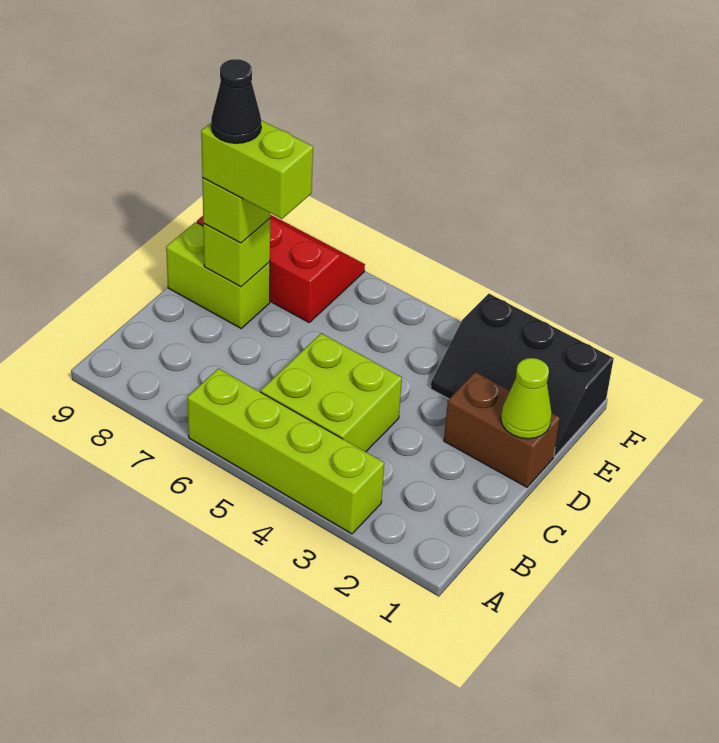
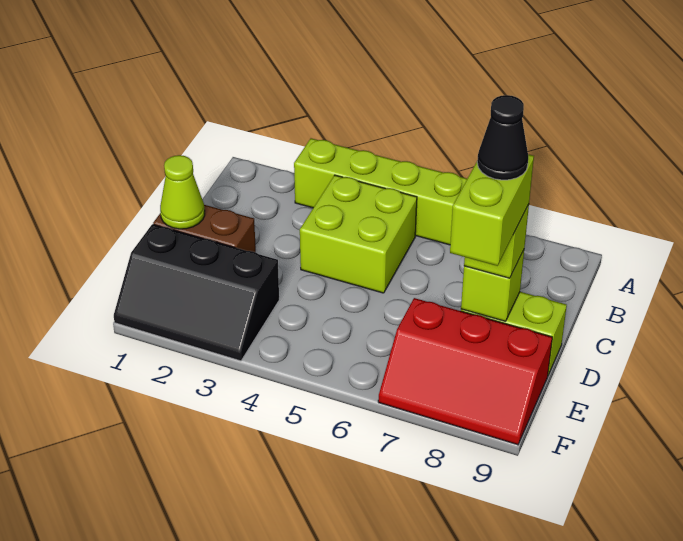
lime brick D7:D8 level 4 -> lime brick D8:E8 level 4
black slope E1:F3 level 1 top F -> black slope E1:F3 level 1 top E

